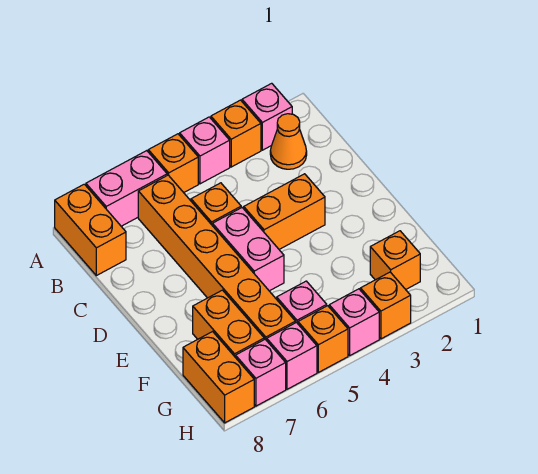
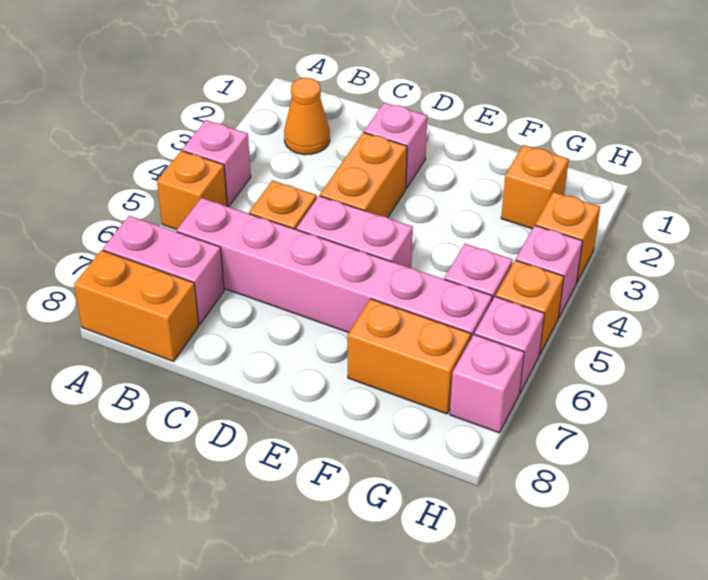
pink brick A2 level 1 -> pink brick D2 level 1
orange brick A3 level 1 -> none
pink brick A6:A7 level 1 -> pink brick A7:B7 level 1
orange brick B6:G6 level 1 -> pink brick B6:G6 level 1
orange brick G8:H8 level 1 -> none

